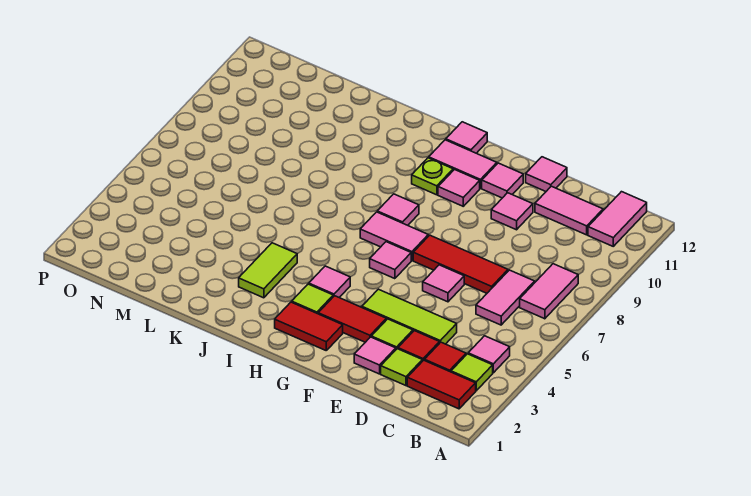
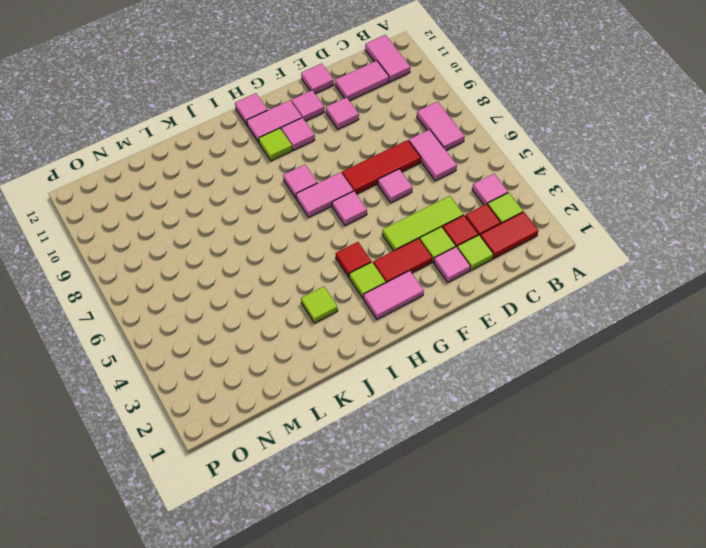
red tile G2:H2 level 1 -> pink tile G2:H2 level 1
pink tile H4 level 1 -> red tile H4 level 1
lime plate H10 level 1 -> lime tile H10 level 1
lime tile J3:J4 level 1 -> lime tile J3 level 1

